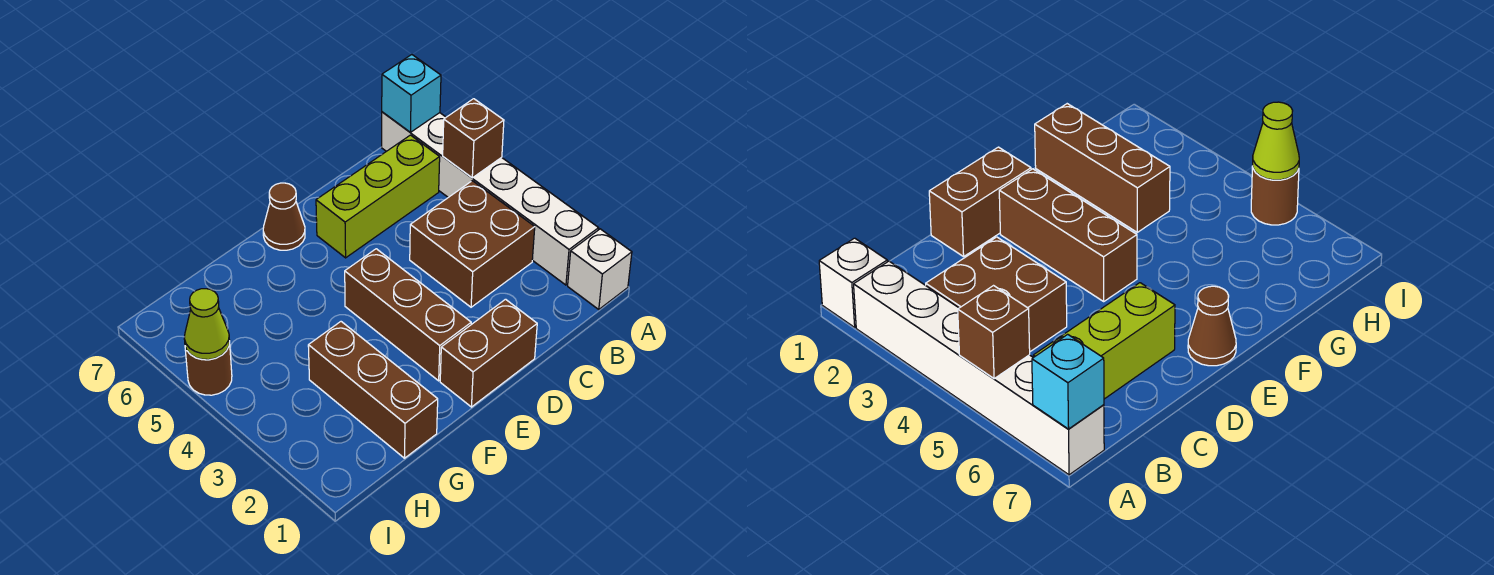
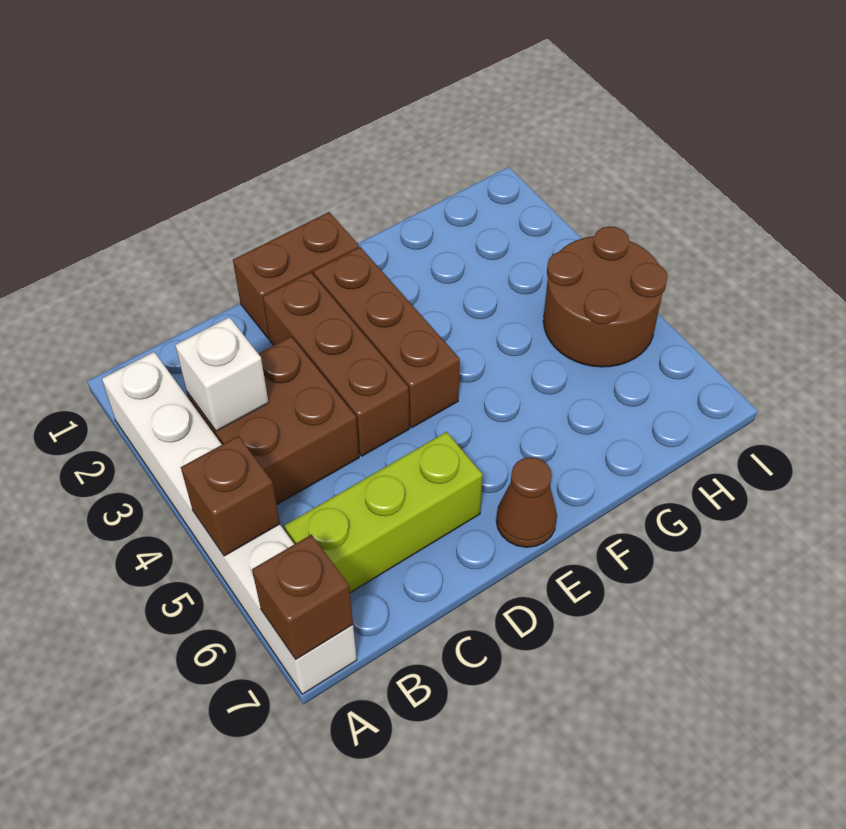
white brick A1 level 1 -> white brick B3 level 2
cyan brick A7 level 2 -> brown brick A7 level 2
brown brick G1:G3 level 1 -> brown brick D2:D4 level 1
brown round brick I5 level 1 -> brown round brick H4:I5 level 1
lime cone I5 level 2 -> none

